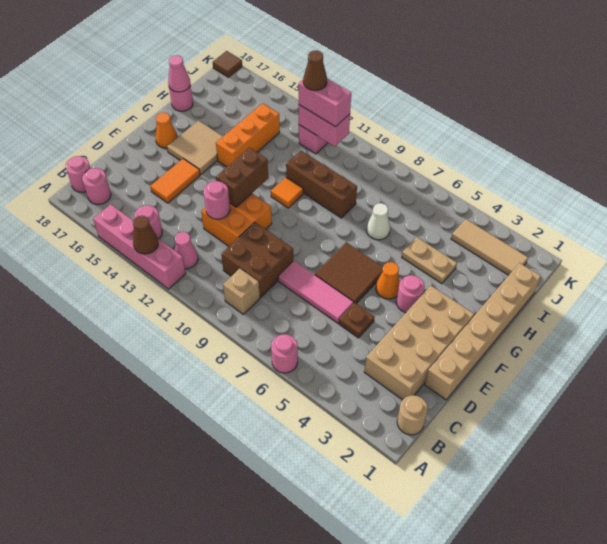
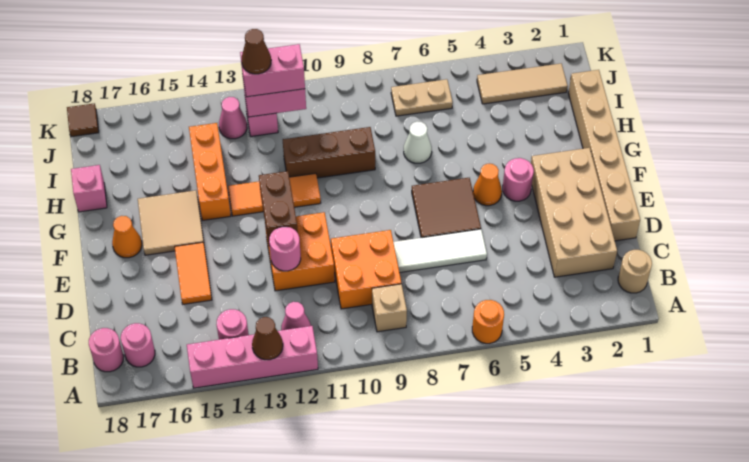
pink round brick A6 level 1 -> orange round brick A6 level 1
brown brick C9:D10 level 1 -> orange brick C9:D10 level 1
brown plate D5 level 1 -> none
pink tile D6:D8 level 1 -> white tile D6:D8 level 1
orange tile G11 level 1 -> orange tile G11:G13 level 1
tan plate H4:H5 level 1 -> tan plate J6:J7 level 1
pink round brick H18 level 1 -> pink brick H18 level 1
pink cone H18 level 2 -> pink cone J13 level 1

